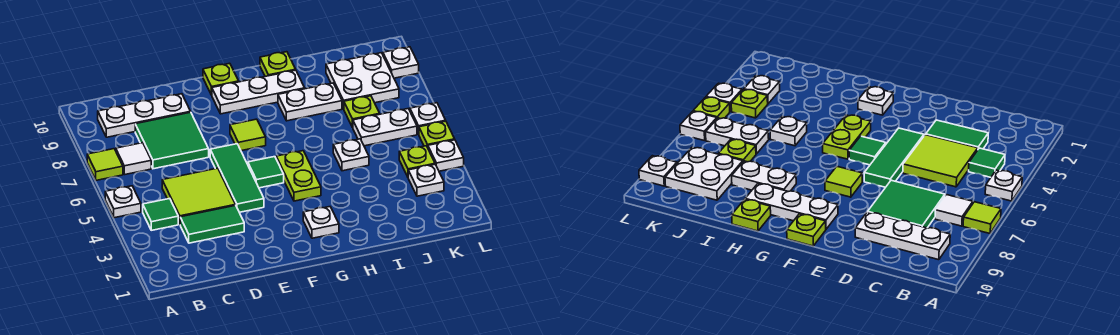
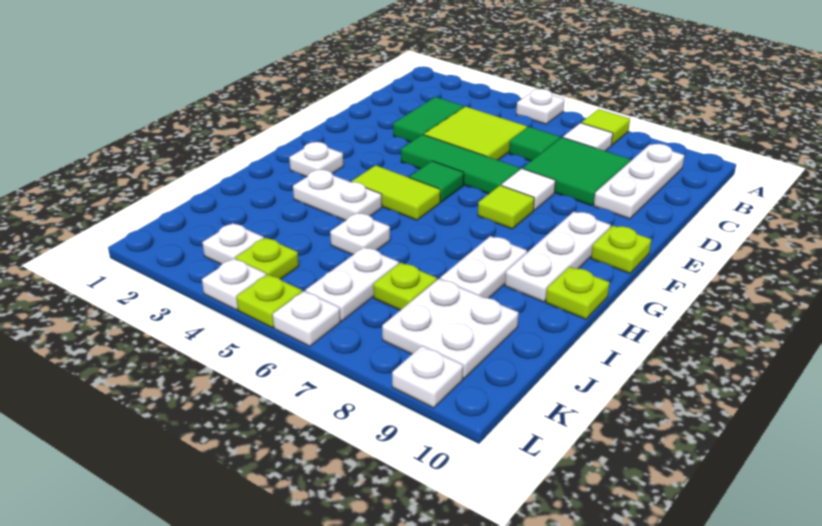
green tile B4 level 1 -> green tile C6 level 1
none -> white tile E7 level 1
lime plate G4:G5 level 1 -> lime tile G4:G5 level 1
none -> white plate H3:H4 level 1

